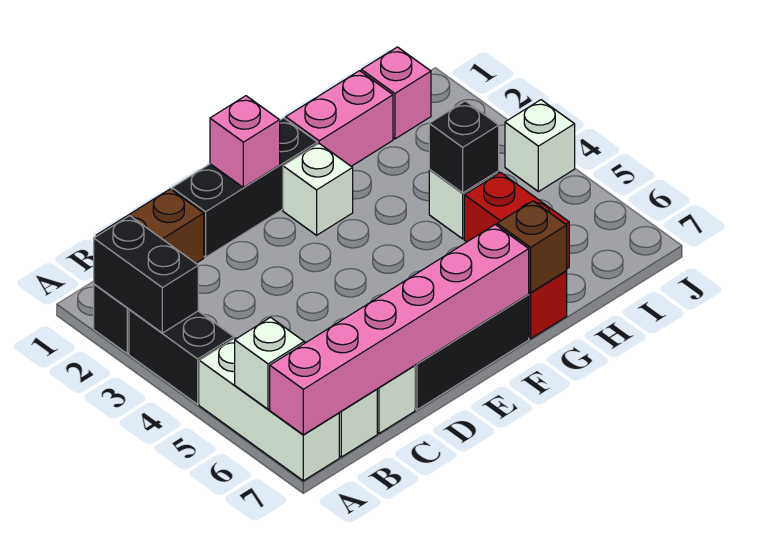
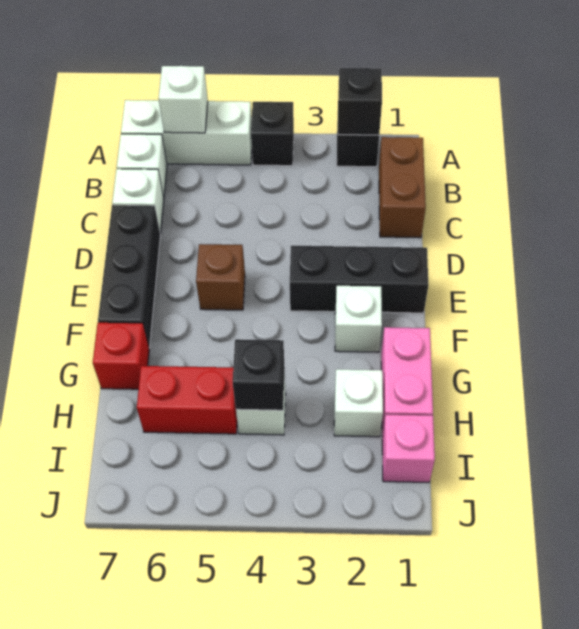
black brick A2:A3 level 2 -> black brick A2 level 2
black brick A3:A4 level 1 -> black brick A4 level 1
pink brick A7:F7 level 2 -> none
black brick D1:F1 level 1 -> black brick E1:E3 level 1
pink brick E1 level 2 -> none
brown brick G7 level 2 -> brown brick E5 level 1
white brick J4 level 1 -> white brick H2 level 1

